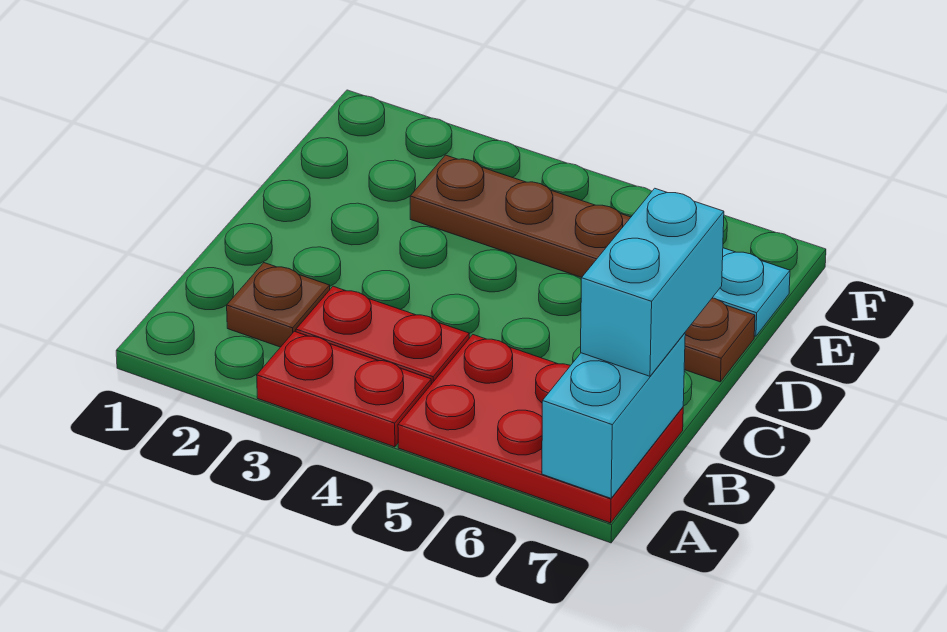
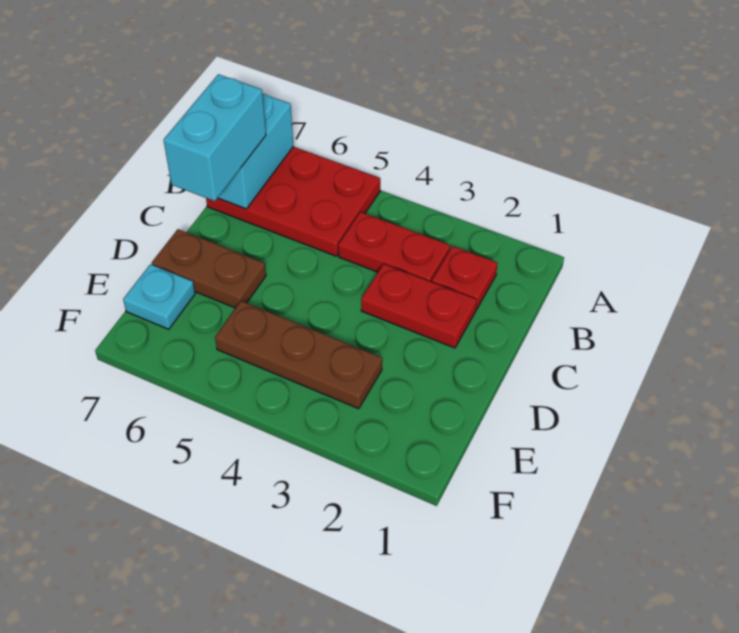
red plate A3:A4 level 1 -> red plate C2:C3 level 1
brown plate B2 level 1 -> red plate B2 level 1

